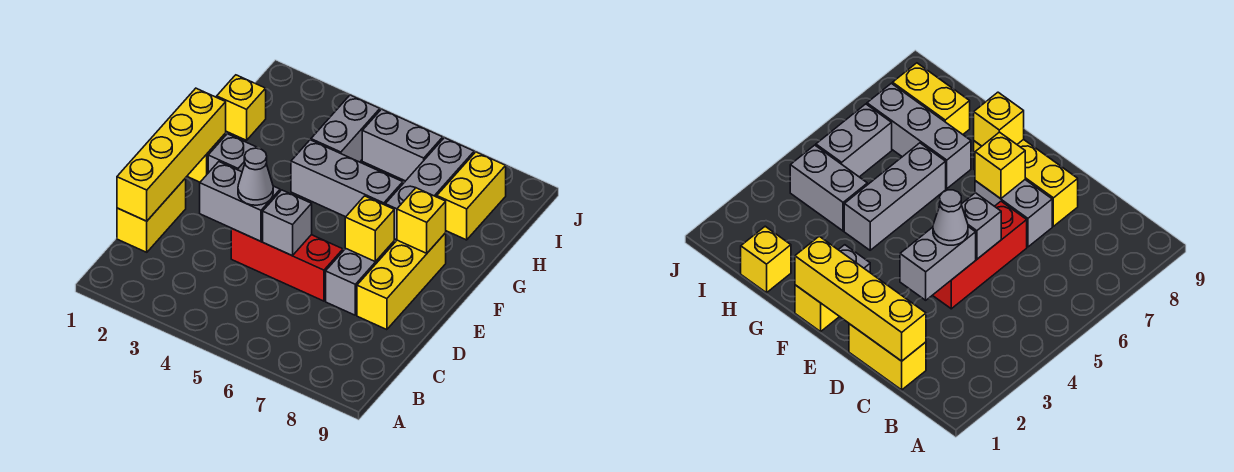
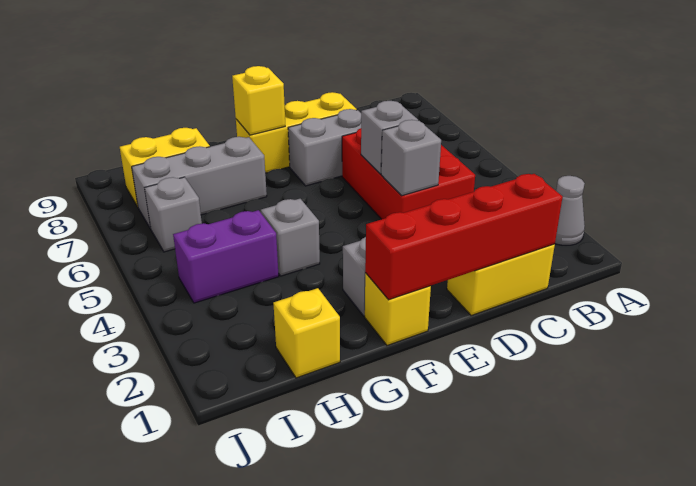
yellow brick C1:F1 level 2 -> red brick C1:F1 level 2
grey brick D3:D4 level 2 -> grey brick D4 level 2
red brick D4:D6 level 1 -> red brick C4:D6 level 1
grey cone D4 level 3 -> grey cone A2 level 1
yellow brick E7 level 2 -> none
grey brick G4:G6 level 1 -> grey brick G4 level 1
grey brick H4:I4 level 1 -> purple brick H4:I4 level 1
grey brick I5:I6 level 1 -> grey brick I6 level 1

